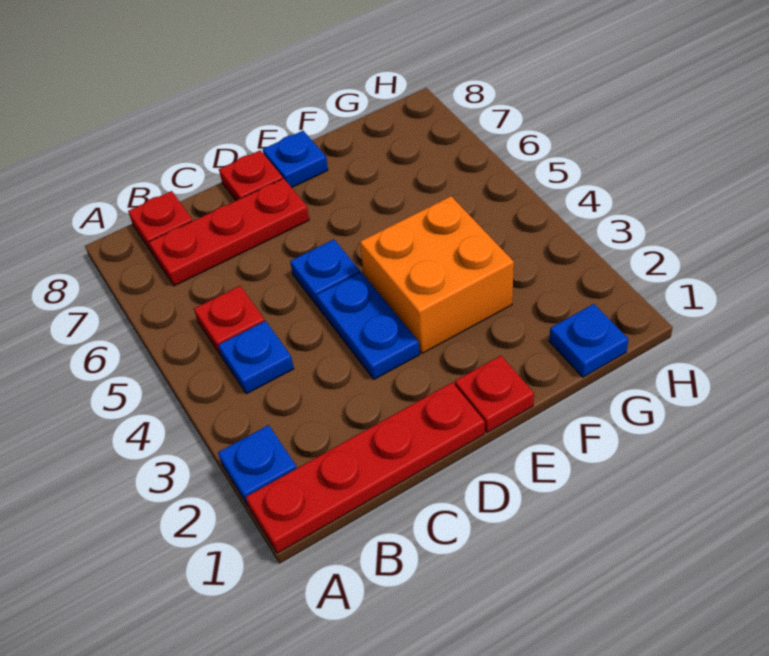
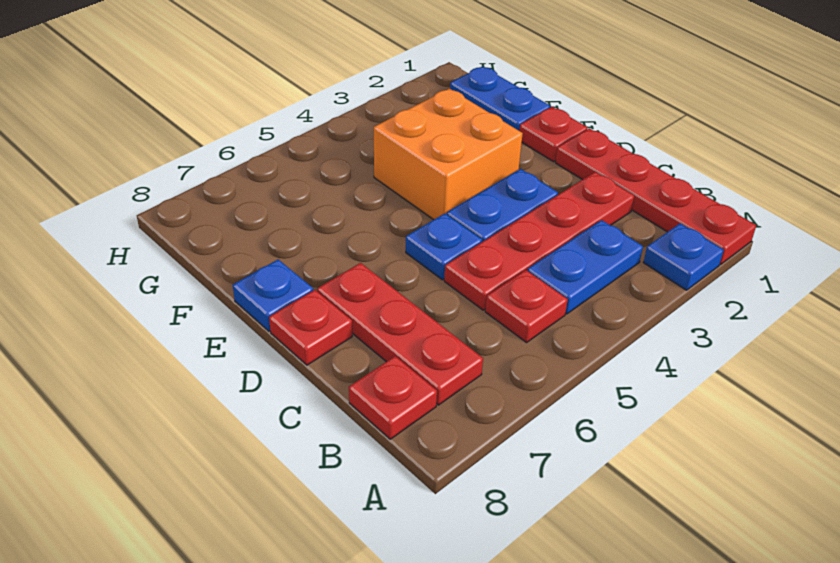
blue plate B4 level 1 -> blue plate B3:B4 level 1
none -> red plate C2:C5 level 1
blue plate G1 level 1 -> blue plate F1:G1 level 1

